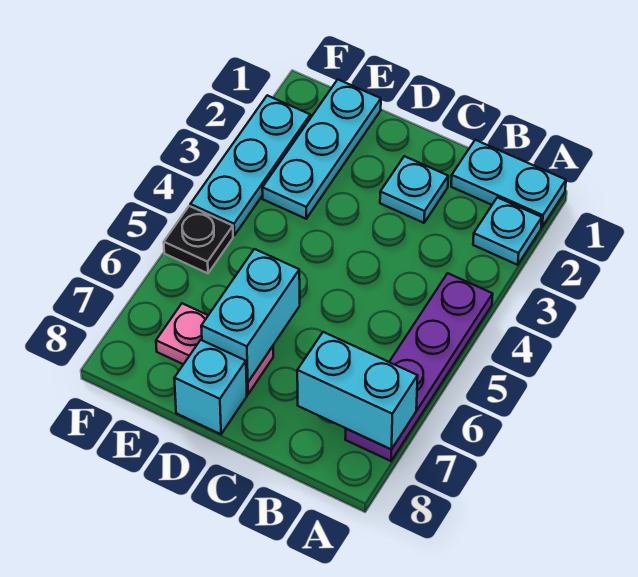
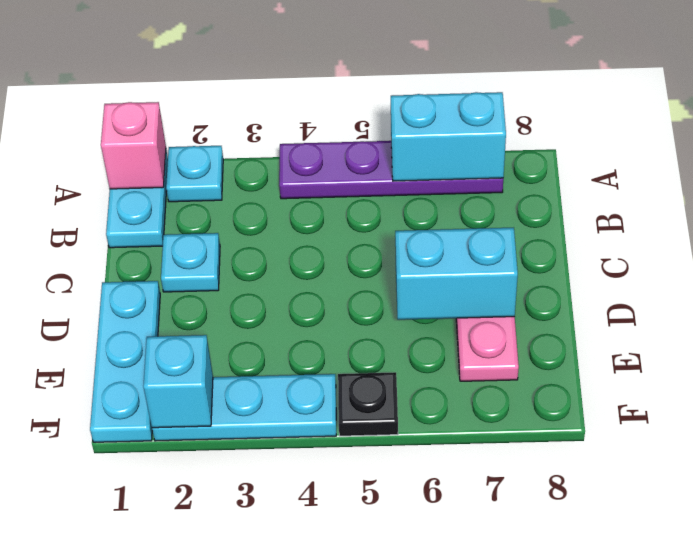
none -> pink brick A1 level 2
cyan brick A7:B7 level 2 -> cyan brick A6:A7 level 2
cyan brick D8 level 1 -> cyan brick F2 level 2
cyan plate E1:E3 level 1 -> cyan plate D1:F1 level 1

